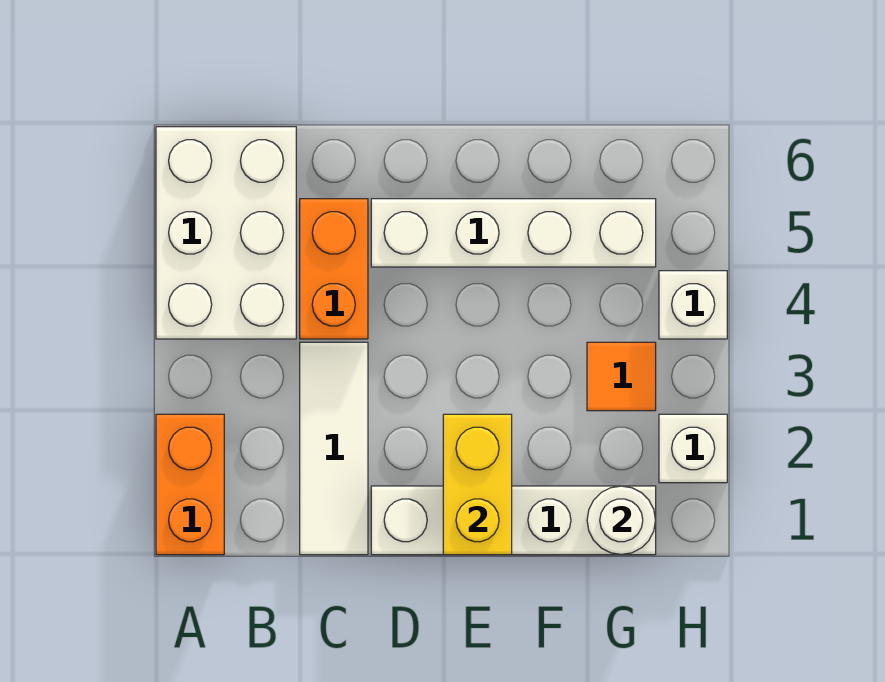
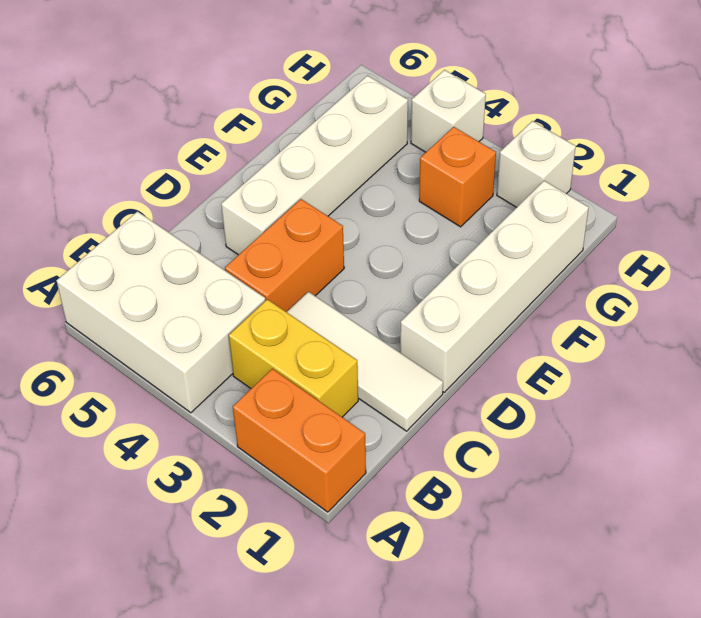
orange brick C4:C5 level 1 -> orange brick C4:D4 level 1
yellow brick E1:E2 level 2 -> yellow brick B2:B3 level 1
white round brick G1 level 2 -> none
orange tile G3 level 1 -> orange brick G3 level 1

